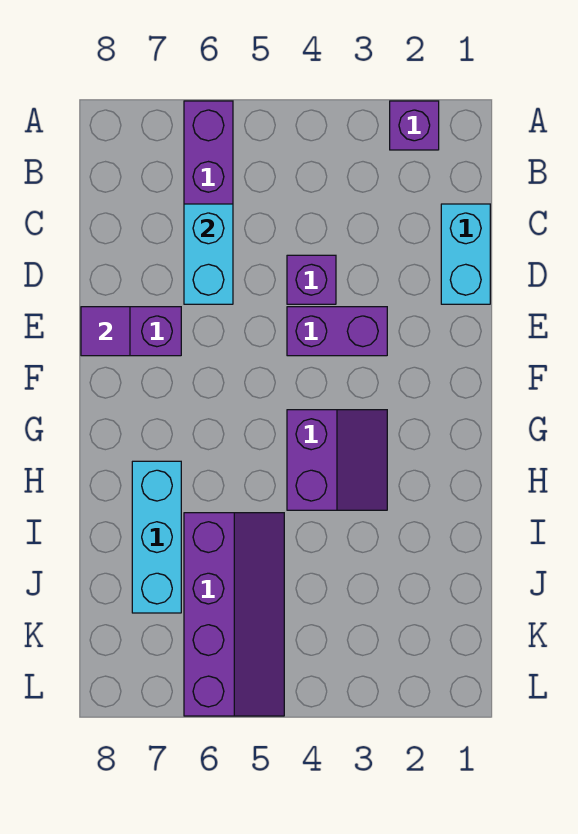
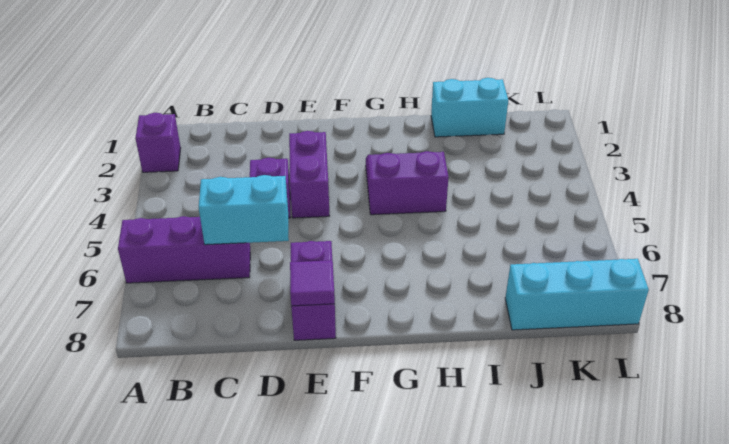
cyan brick C1:D1 level 1 -> cyan brick I1:J1 level 1
cyan brick H7:J7 level 1 -> cyan brick J8:L8 level 1
purple slope I5:L6 level 1 top 6 -> none

